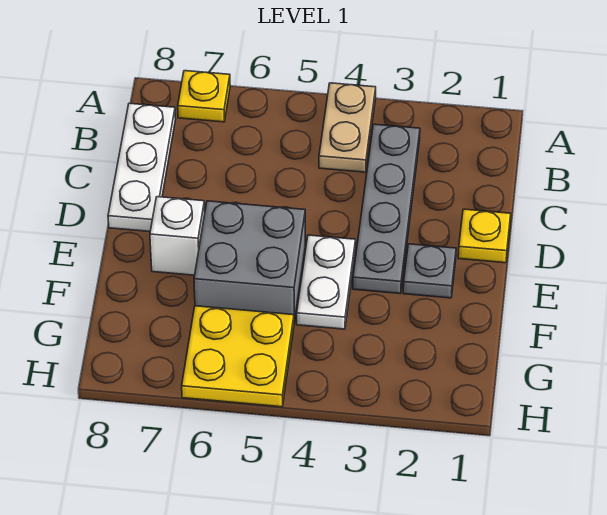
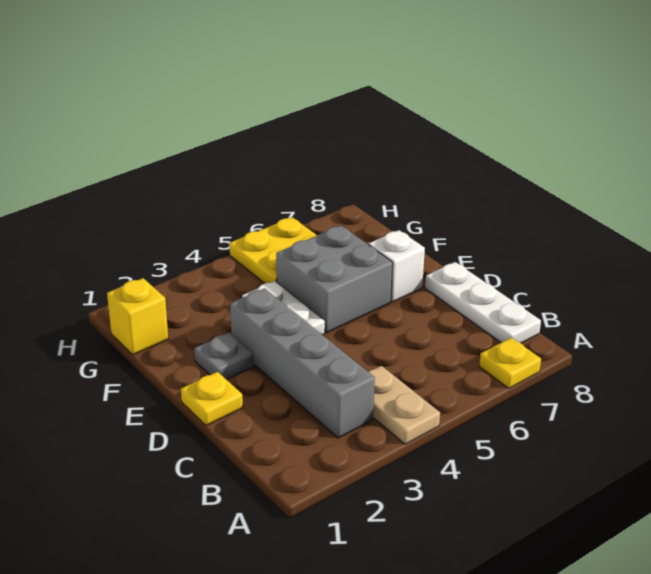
grey plate B3:E3 level 1 -> grey brick B3:E3 level 1
none -> yellow brick G1 level 1

